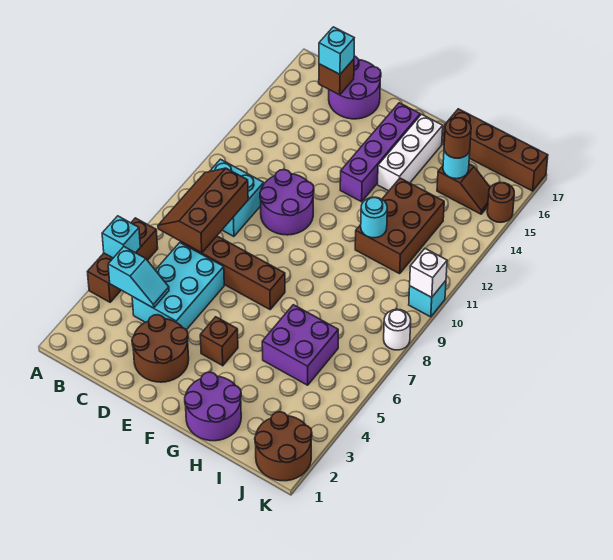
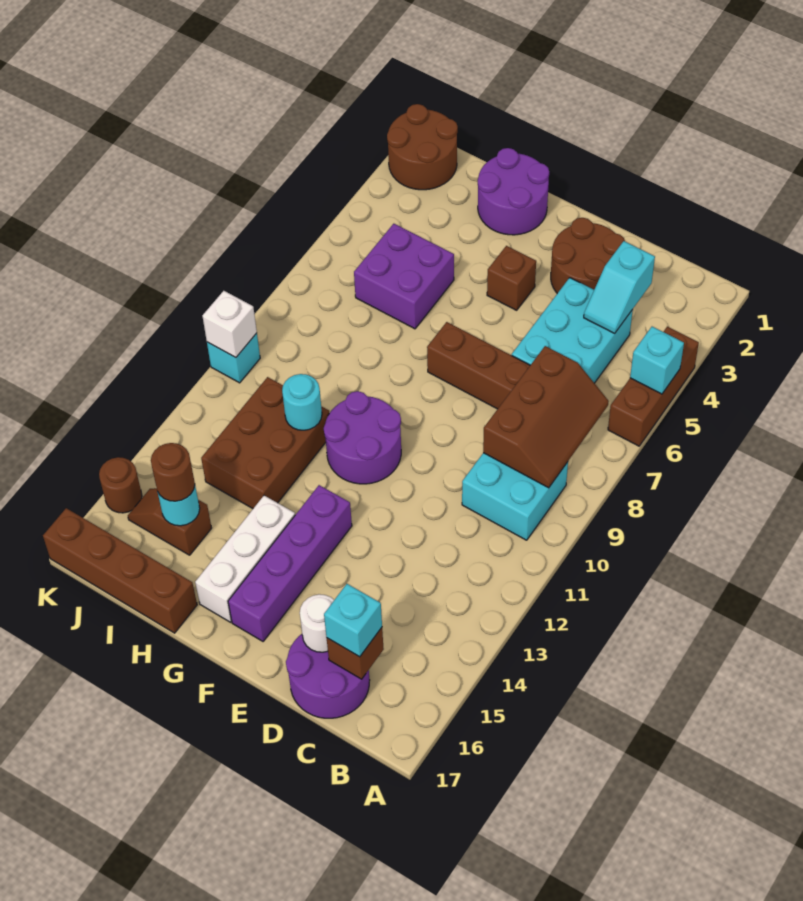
cyan slope B4:C4 level 2 top B -> cyan slope C3:C4 level 2 top 3
purple round brick D10:E11 level 1 -> purple round brick F10:G11 level 1
white round brick K8 level 1 -> white round brick D16 level 2

